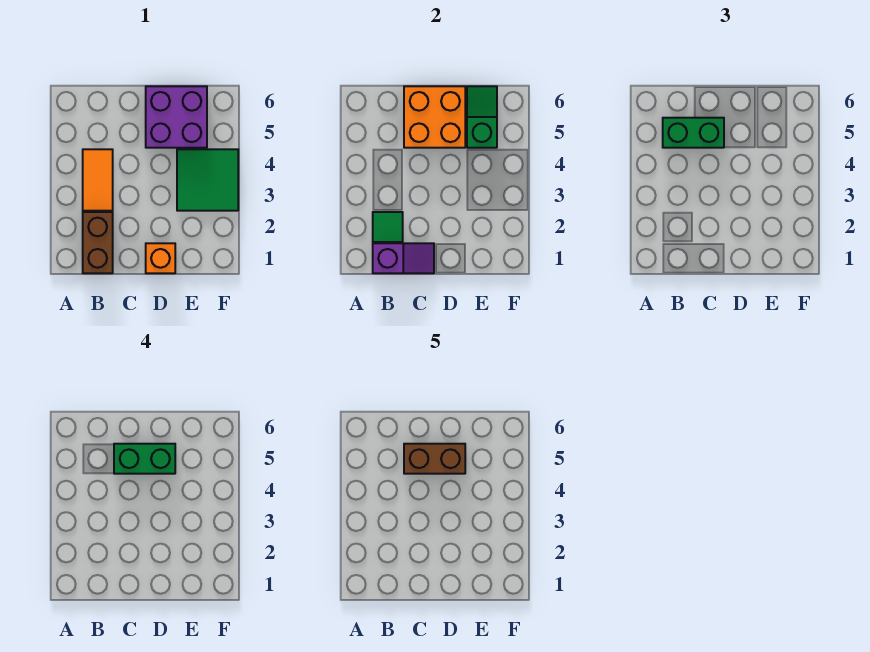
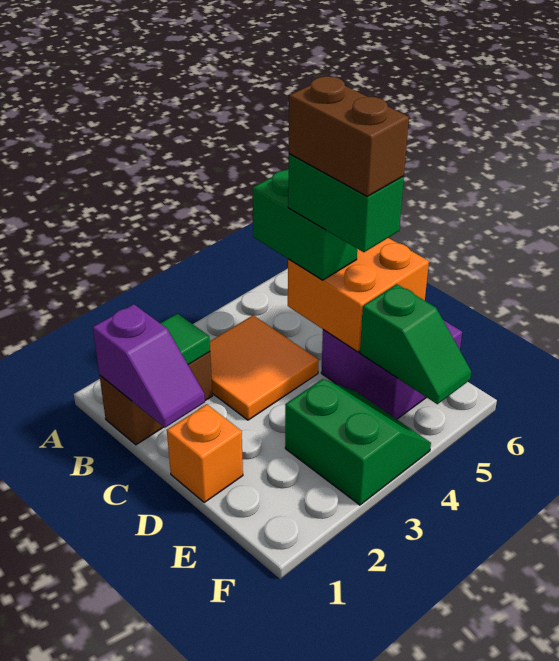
orange tile B3:B4 level 1 -> orange tile B3:C4 level 1
green tile E3:F4 level 1 -> green slope E3:F4 level 1 top 3
green slope E5:E6 level 2 top 5 -> green slope E5:F5 level 2 top E

